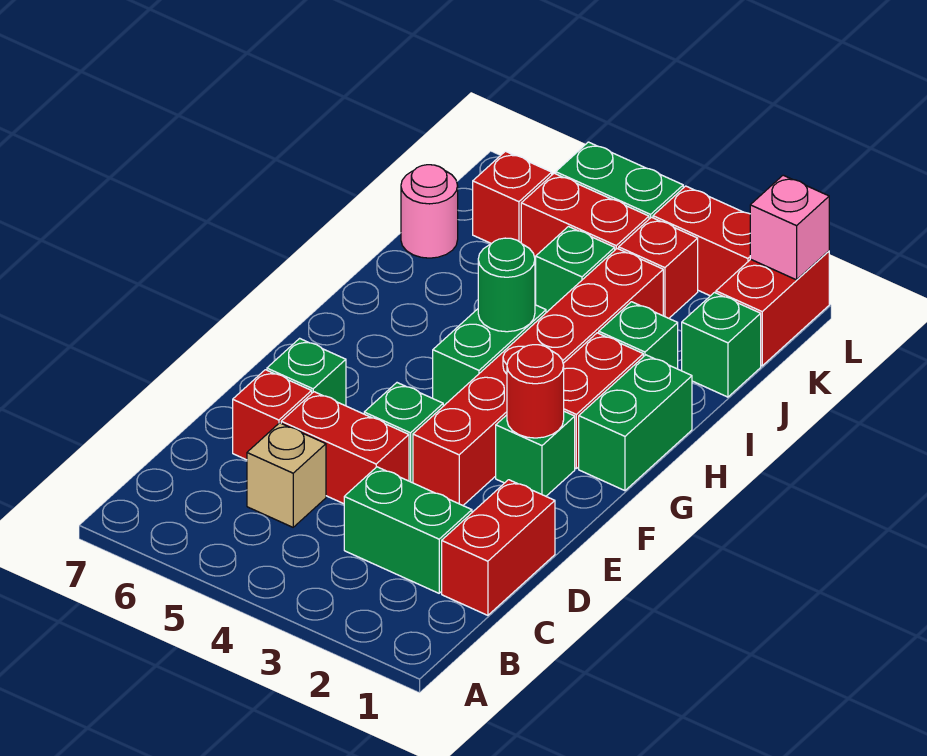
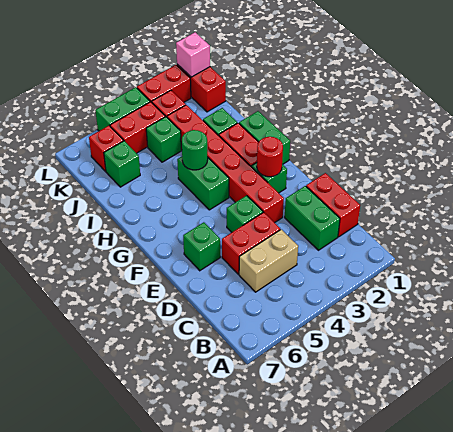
green brick C2:C3 level 1 -> green brick C2:D2 level 1
tan brick C5 level 1 -> tan brick C4:C5 level 1
red brick D6 level 1 -> none
green brick J1 level 1 -> green brick J6 level 1
pink round brick J7 level 1 -> none

